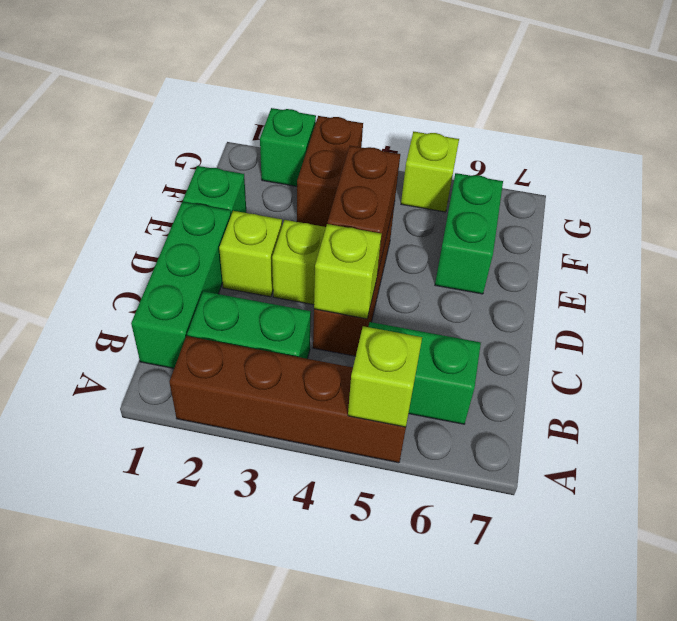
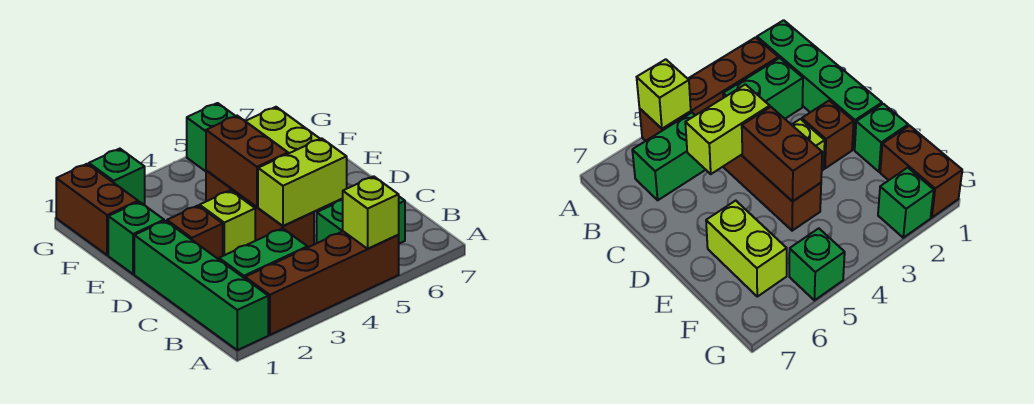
green brick B1:D1 level 1 -> green brick A1:D1 level 1
lime brick C4 level 2 -> lime brick C4:C5 level 2
lime brick D2 level 1 -> brown brick D2 level 1
green brick E6:F6 level 1 -> lime brick E6:F6 level 1
brown brick F3:G3 level 1 -> brown brick F1:G1 level 1
lime brick G5 level 1 -> green brick G5 level 1

